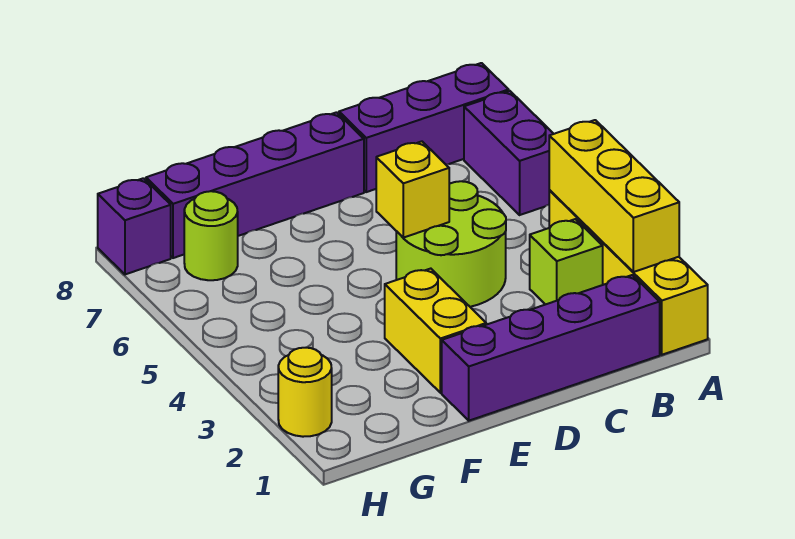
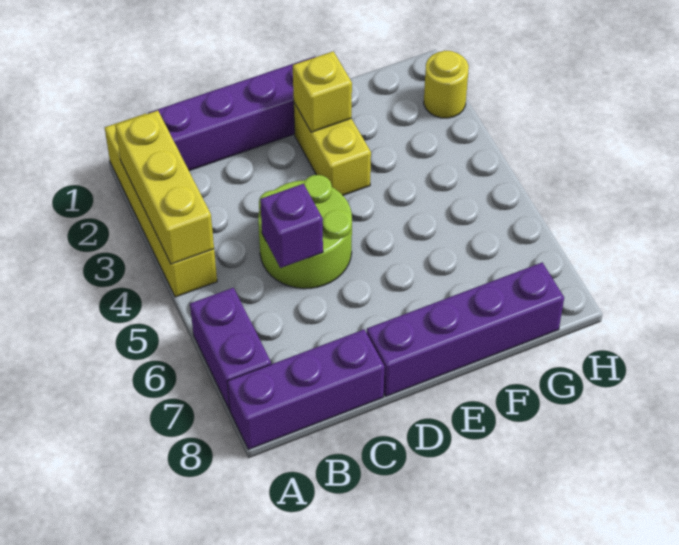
lime brick B3 level 1 -> none
yellow brick D5 level 2 -> yellow brick E2 level 2
lime round brick G7 level 1 -> none
purple brick H8 level 1 -> purple brick C5 level 2

